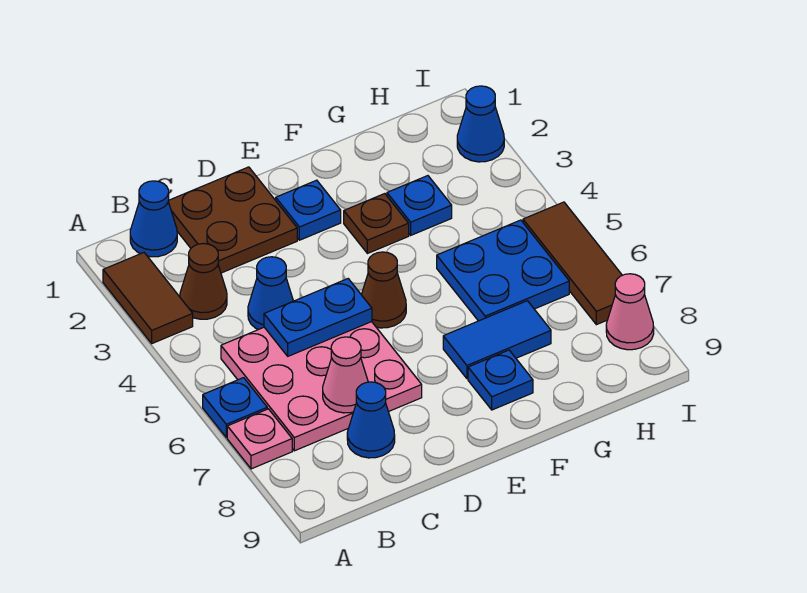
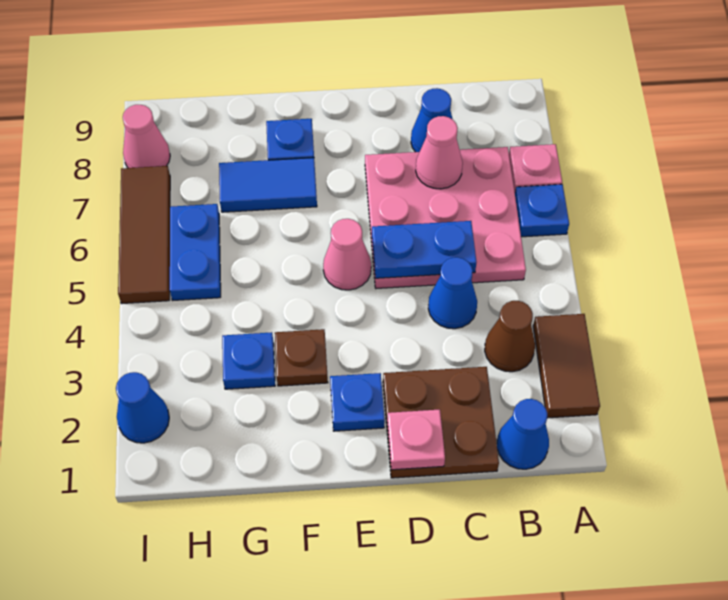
none -> pink plate D1 level 2
brown cone E5 level 1 -> pink cone E5 level 1
blue plate G5:H6 level 1 -> blue plate H5:H6 level 1

